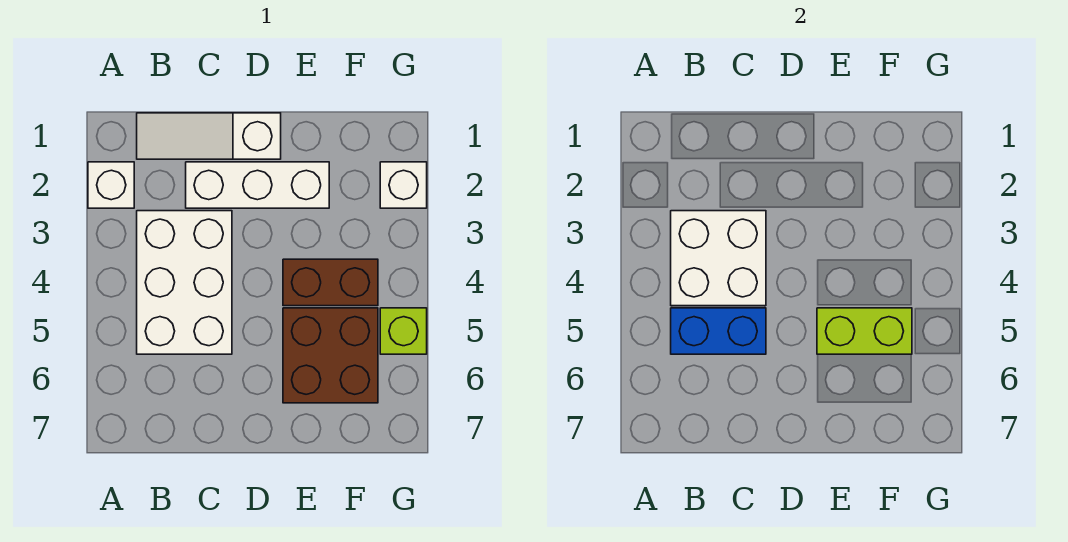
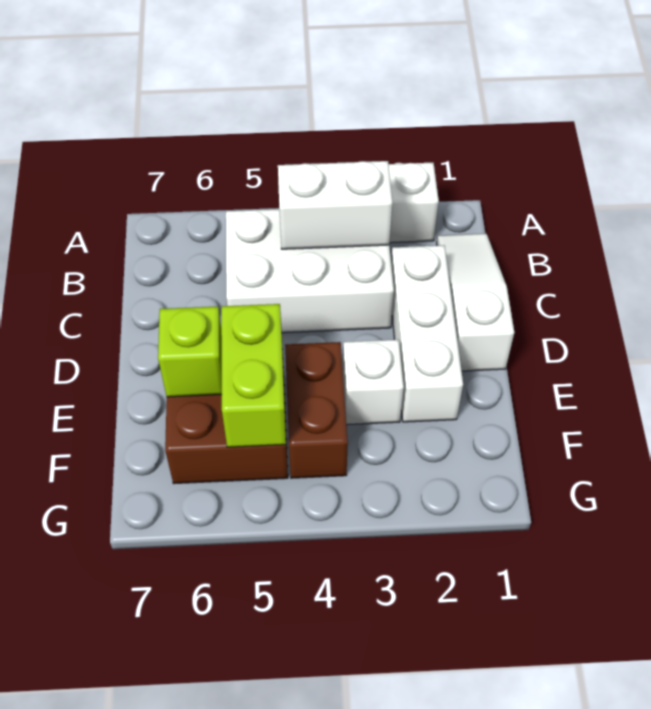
white brick B3:C4 level 2 -> white brick B3:B4 level 2
blue brick B5:C5 level 2 -> none
white brick G2 level 1 -> white brick E3 level 1
lime brick G5 level 1 -> lime brick E6 level 2

